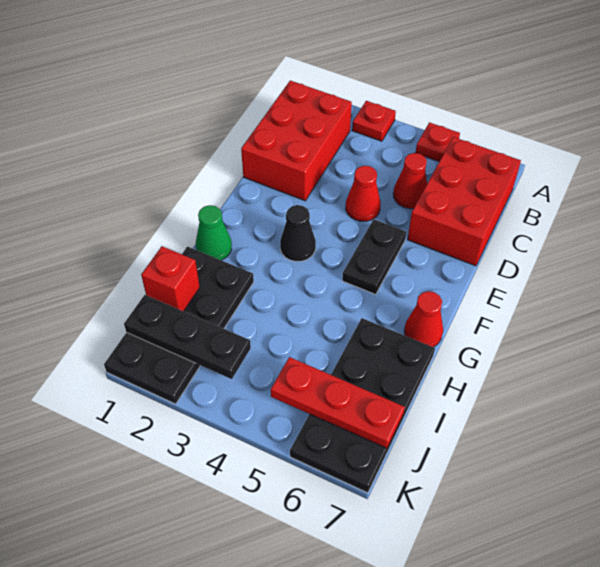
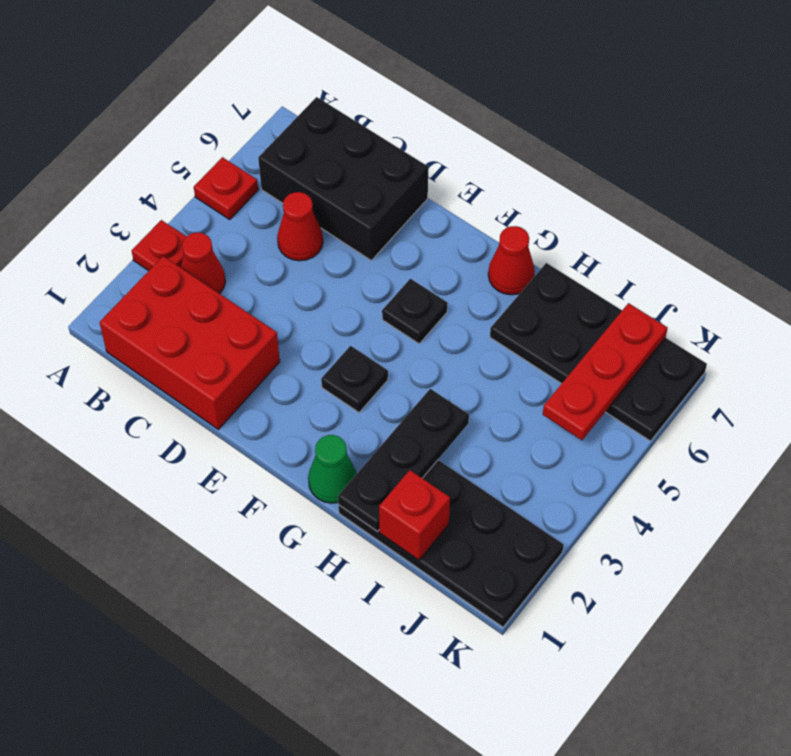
red brick B6:D7 level 1 -> black brick B6:D7 level 1
red cone D4 level 1 -> red cone B3 level 1
black plate E5:F5 level 1 -> black plate F5 level 1
black cone F3 level 1 -> black plate F3 level 1
black plate J1:J3 level 2 -> black plate H1:H3 level 2

